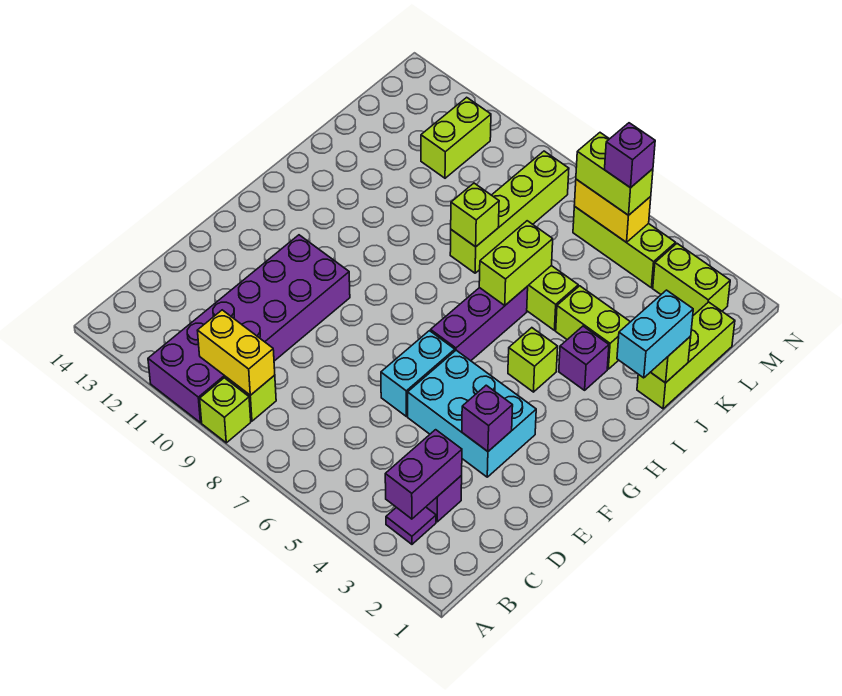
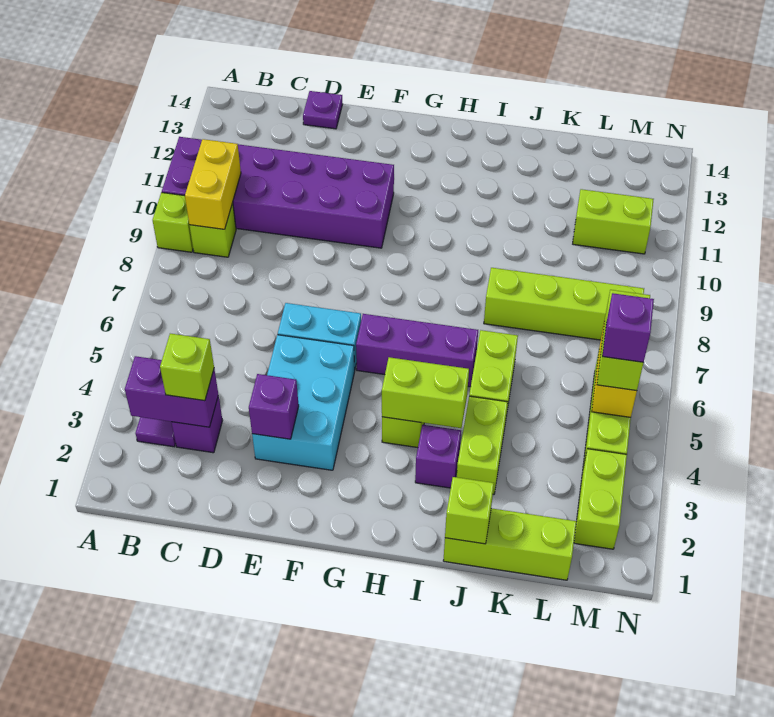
none -> purple plate D14 level 1
cyan brick I1:J1 level 3 -> none
lime brick I6:J6 level 2 -> lime brick H4:I4 level 2
lime brick J8 level 2 -> lime brick C3 level 3

